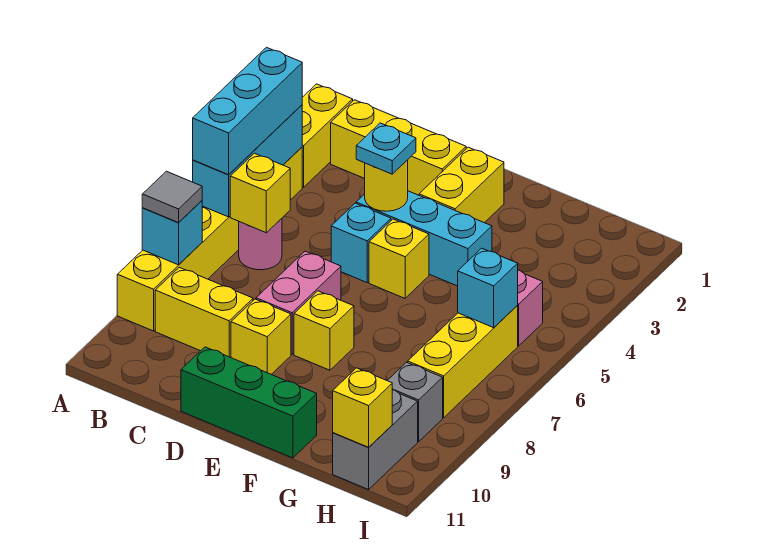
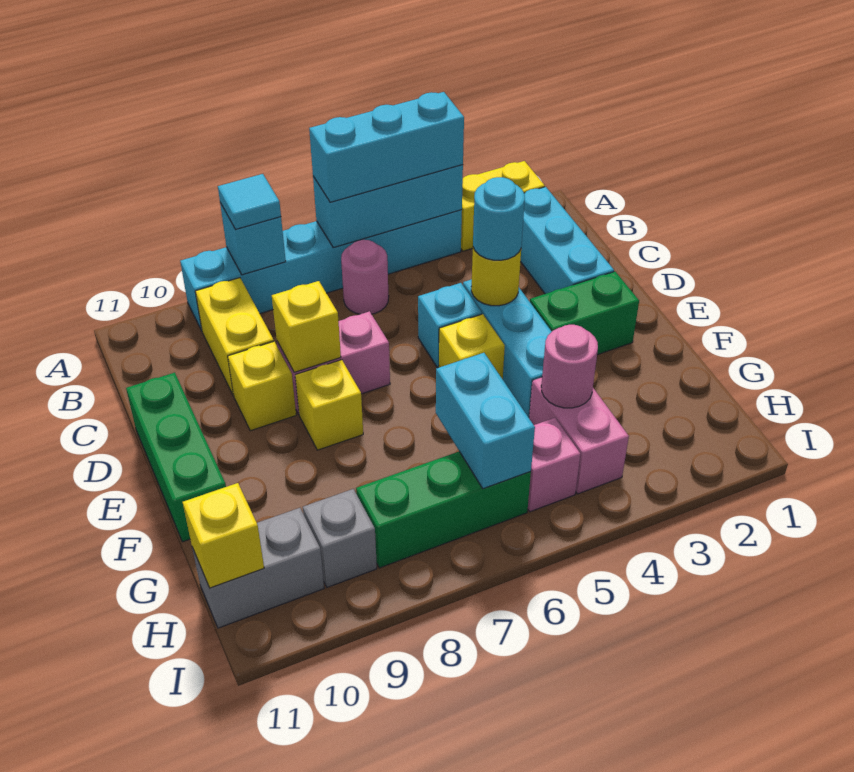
yellow brick A4:A9 level 1 -> cyan brick A4:A9 level 1
grey tile A8 level 3 -> cyan tile A8 level 3
yellow brick B2:D2 level 1 -> cyan brick B2:D2 level 1
yellow brick B6 level 2 -> yellow brick D8 level 2
cyan plate D4 level 3 -> cyan round brick D4 level 3
yellow brick E2:E3 level 1 -> green brick E2:E3 level 1
none -> pink brick G4:H4 level 1
none -> pink round brick G4 level 2
yellow brick H6:H8 level 1 -> green brick H6:H8 level 1
cyan brick H6 level 2 -> cyan brick G6:H6 level 2

